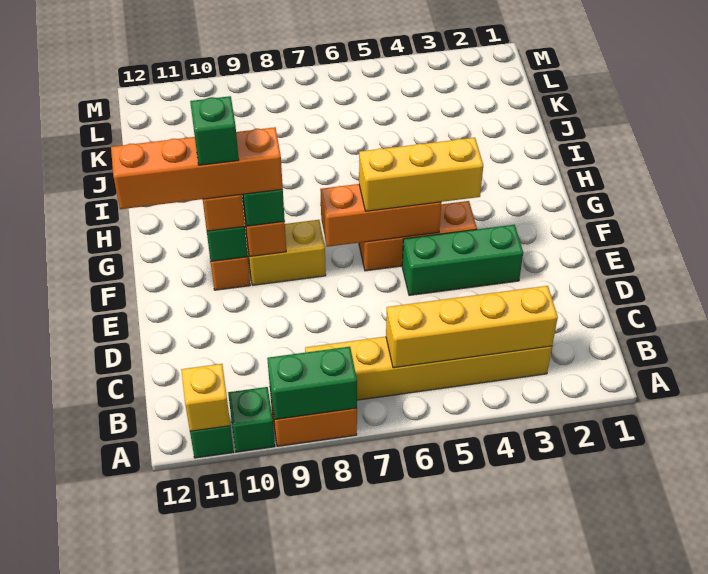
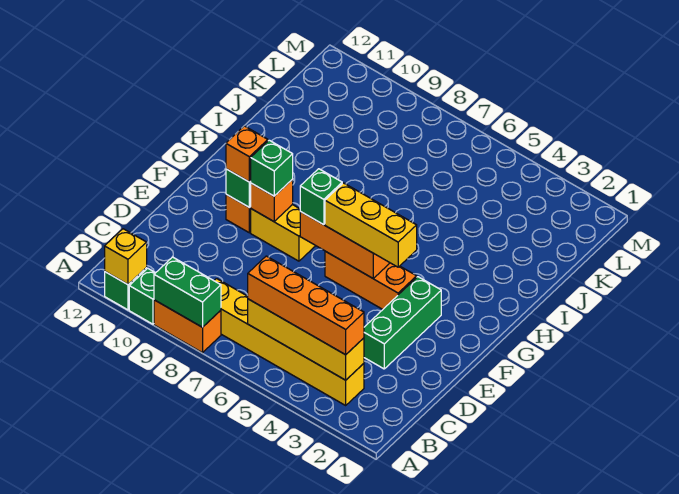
green brick E3:E5 level 1 -> green brick D3:F3 level 1
orange brick F9:F12 level 4 -> orange brick B3:B6 level 3
green brick F10 level 5 -> green brick F7 level 3

